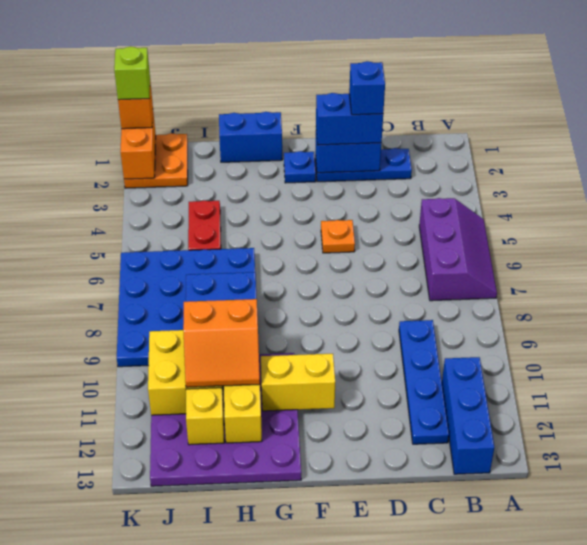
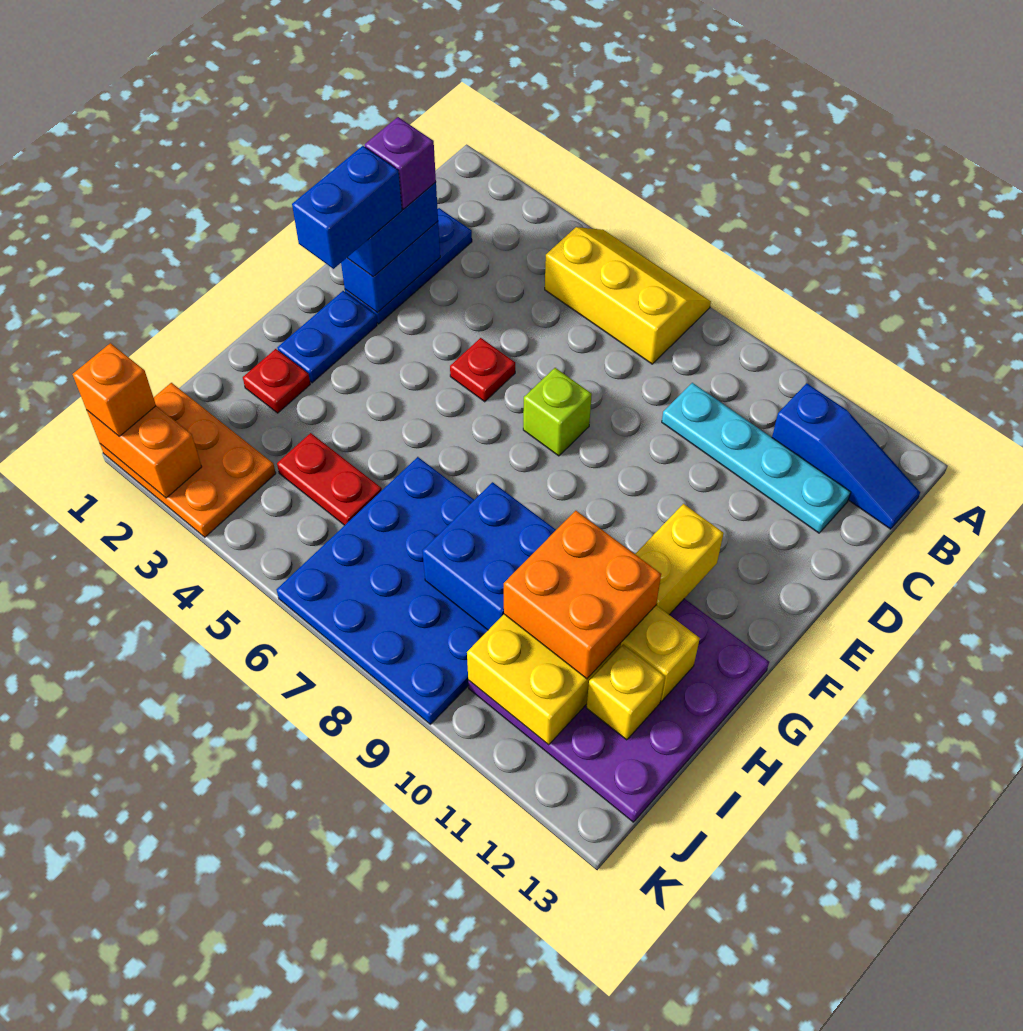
purple slope A5:B7 level 1 top B -> yellow slope A5:B7 level 1 top B
blue brick B11:B13 level 1 -> blue slope B11:B13 level 1 top 11
blue plate C9:C12 level 1 -> cyan plate C9:C12 level 1
blue brick D2 level 4 -> purple brick D2 level 4
orange plate E5 level 1 -> red plate E5 level 1
blue plate F2 level 1 -> blue plate F2:G2 level 1
blue brick G1:H1 level 1 -> blue brick E2:F2 level 4
none -> red plate H2 level 1
orange slope H10:I11 level 3 top 10 -> orange brick H10:I11 level 3
orange plate J1:K2 level 1 -> orange plate J1:K3 level 1
lime brick K1 level 4 -> lime brick E7 level 1

